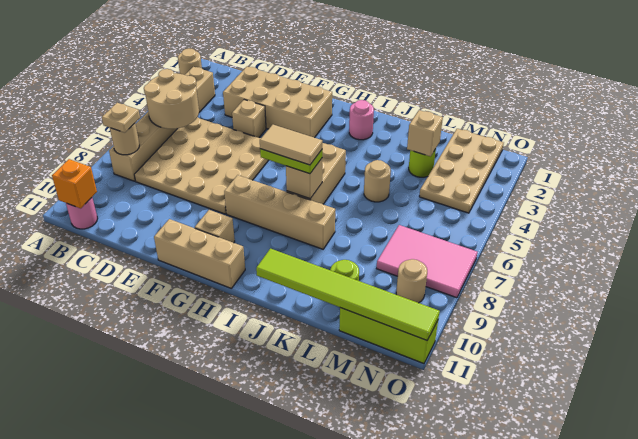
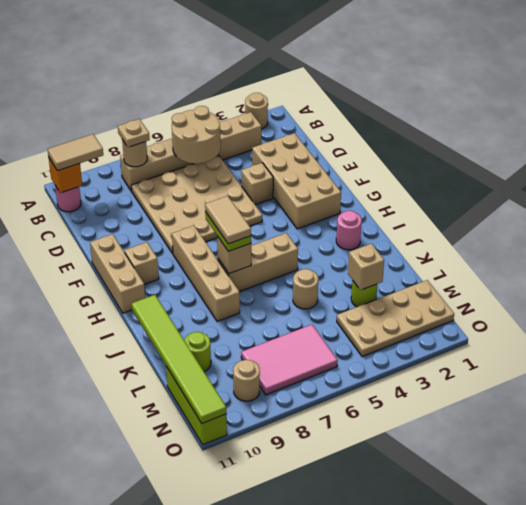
none -> tan tile B10:B11 level 3
pink tile M7:O8 level 1 -> pink tile M6:N8 level 1

